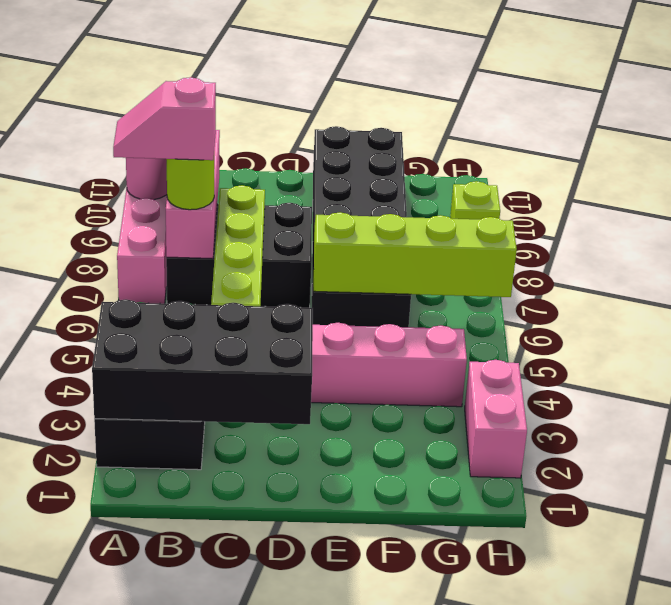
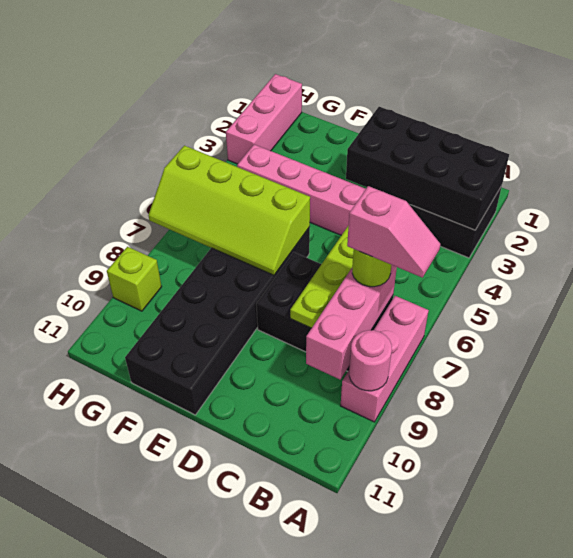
pink brick H2:H3 level 1 -> pink brick H1:H3 level 1

